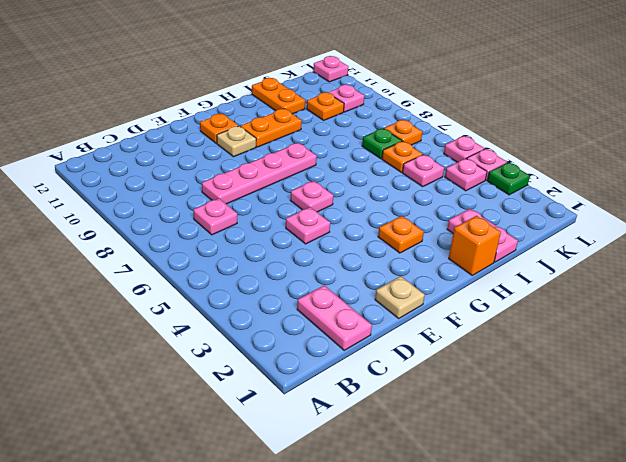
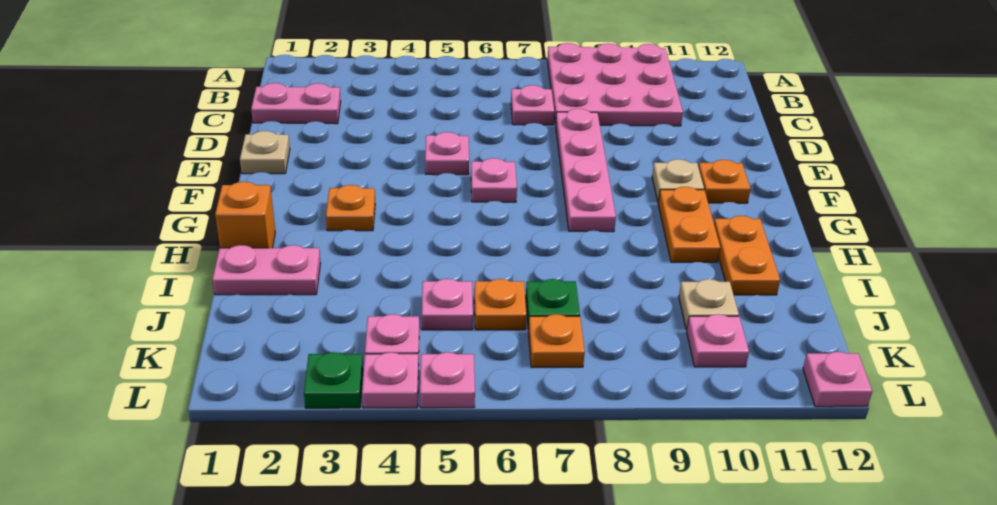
none -> pink plate A8:C10 level 1
orange plate I11:I12 level 1 -> orange plate H11:I11 level 1
orange plate J10 level 1 -> tan plate J10 level 1

